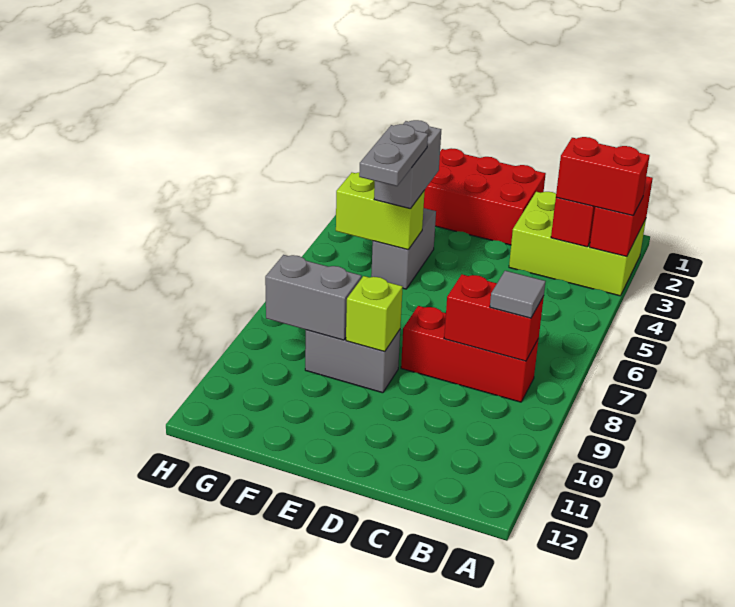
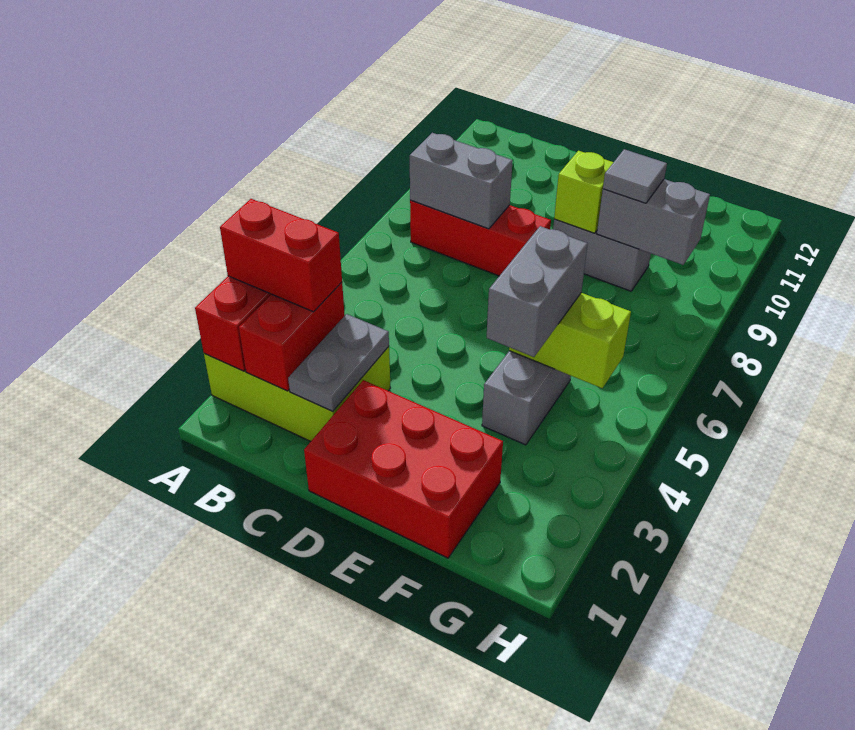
red brick B8:C8 level 2 -> grey brick B8:C8 level 2
grey tile B8 level 3 -> grey tile F9 level 3
grey plate F5:F6 level 4 -> grey plate C2:C3 level 2

